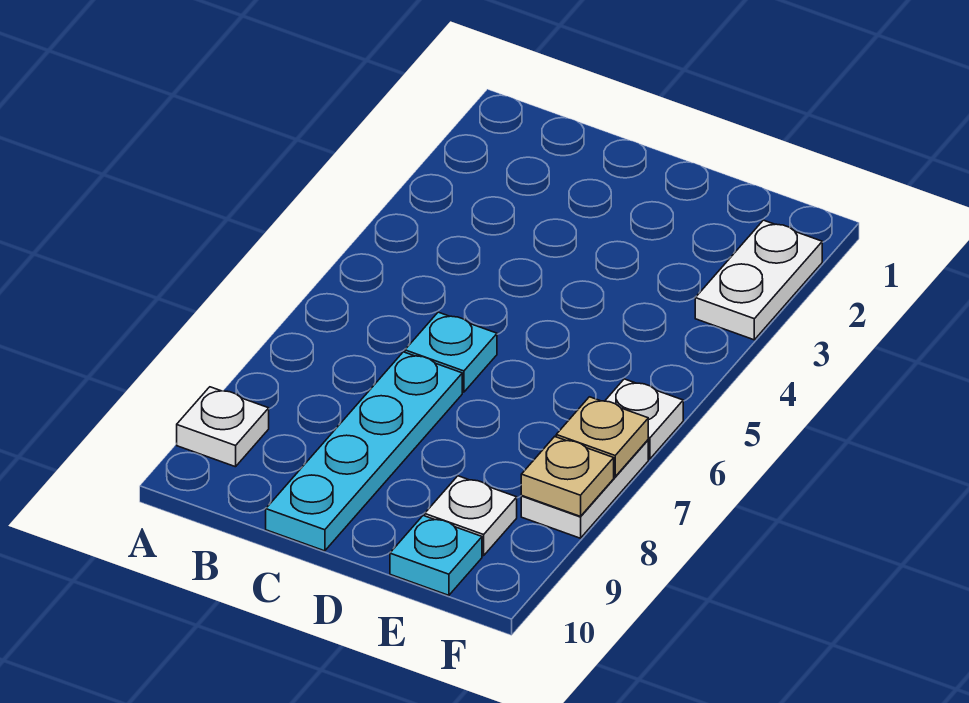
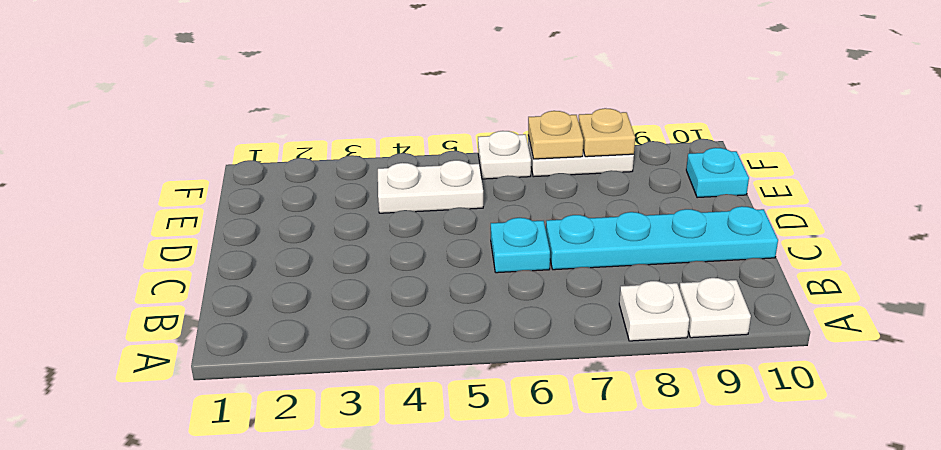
white plate E9 level 1 -> white plate A8 level 1
white plate F2:F3 level 1 -> white plate E4:E5 level 1

